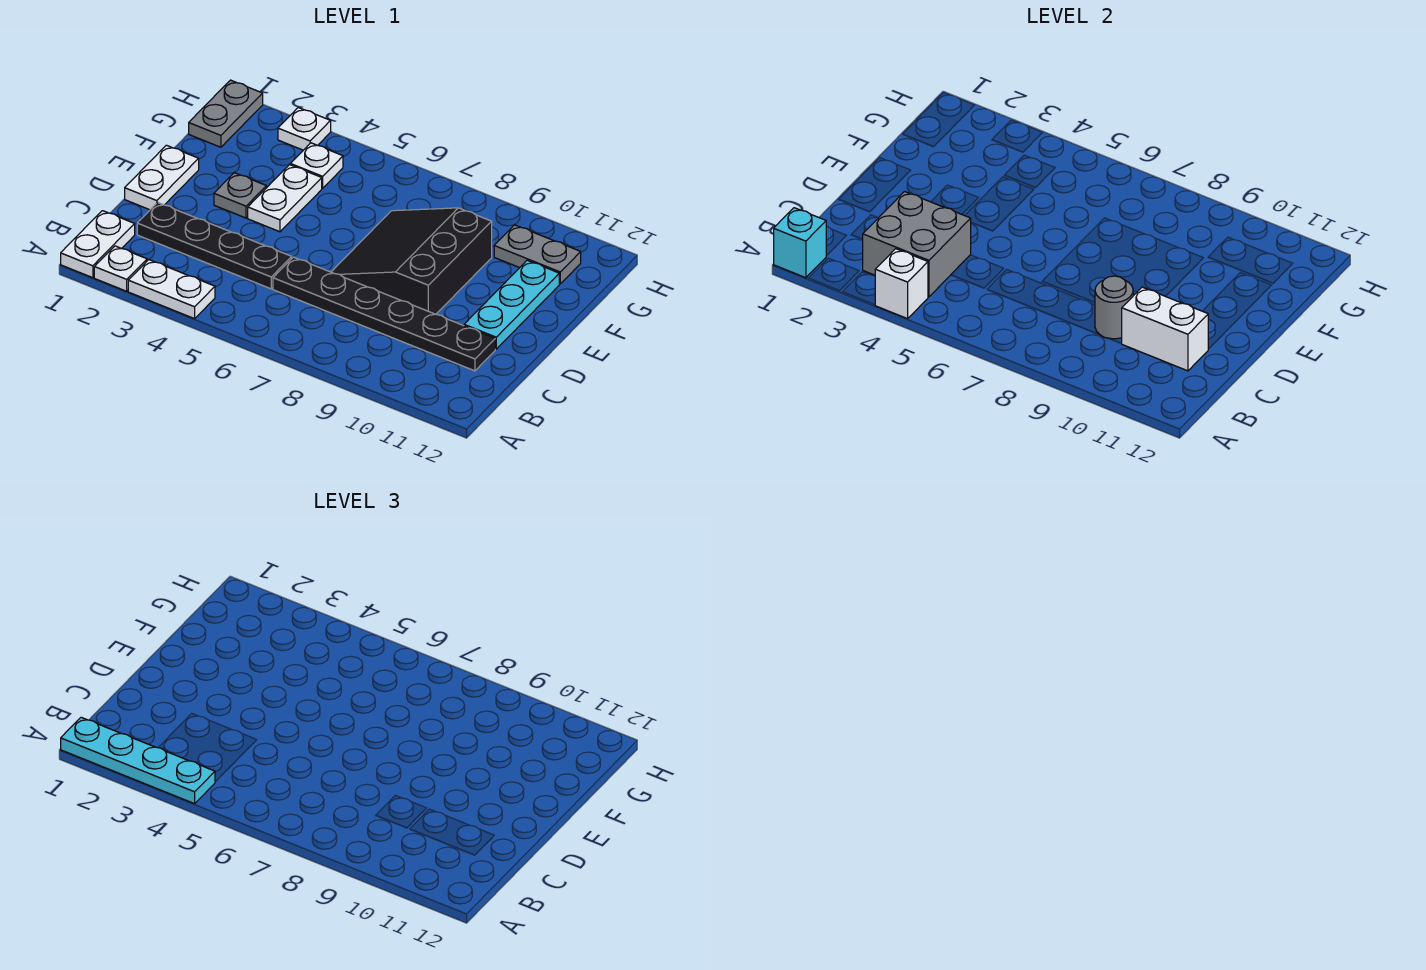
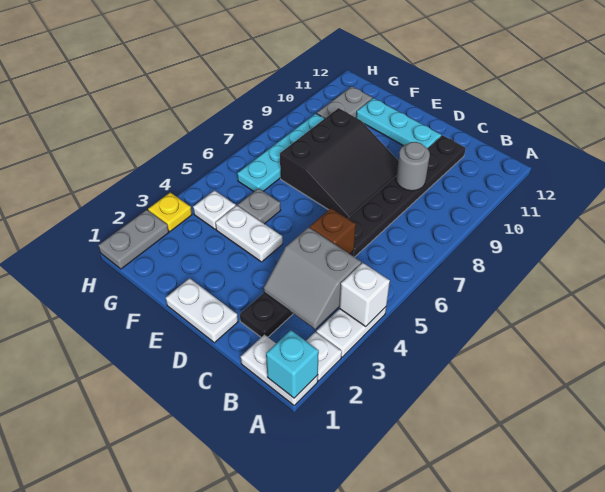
cyan plate A1:A4 level 3 -> cyan plate G6:G9 level 1
grey brick B3:C4 level 2 -> grey slope B3:C4 level 2 top 4
none -> brown brick C5 level 2
white brick C10:C11 level 2 -> none
black slope D7:F9 level 1 top 9 -> black slope D7:F9 level 1 top F
grey plate E3 level 1 -> grey plate F5 level 1
grey plate G1:H1 level 1 -> grey plate H1:H2 level 1
white plate H3 level 1 -> yellow plate H3 level 1

